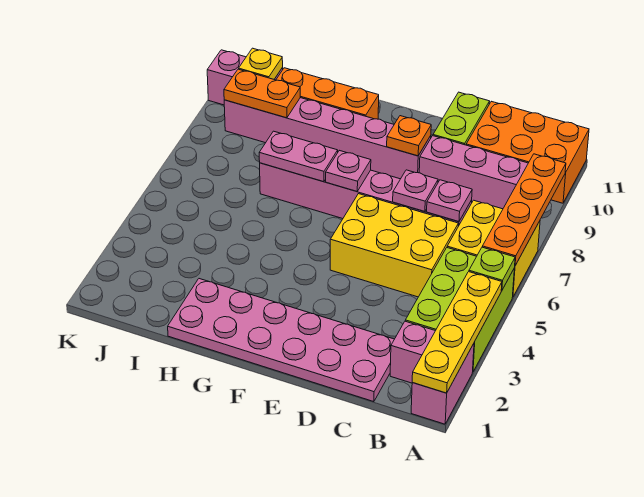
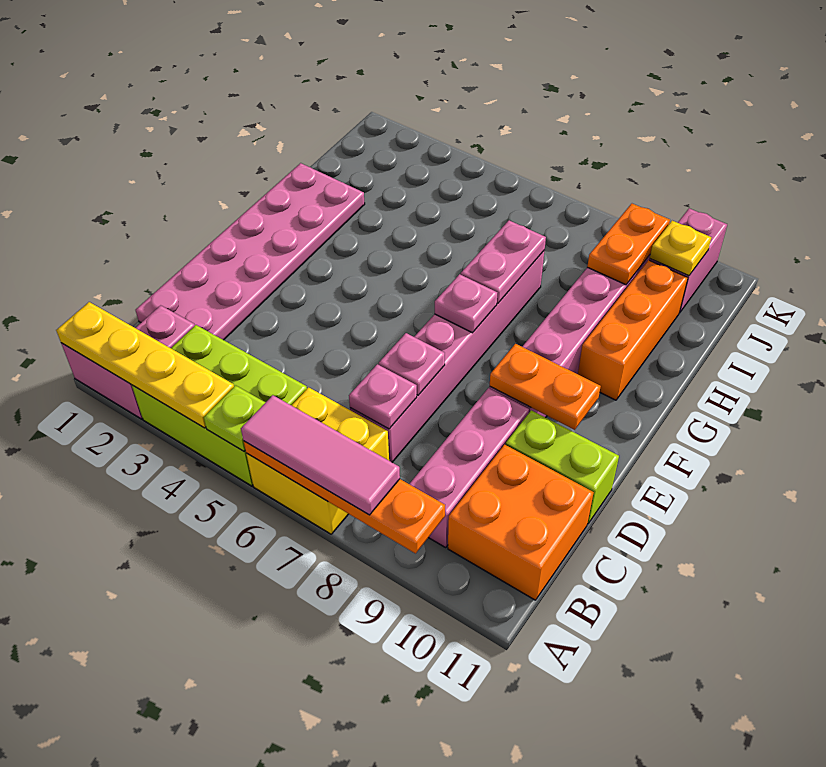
none -> pink tile A6:A8 level 3
orange brick A10:C11 level 1 -> orange brick B10:C11 level 1
yellow brick C5:E6 level 1 -> none
orange plate E9 level 2 -> orange plate E9:E10 level 2

